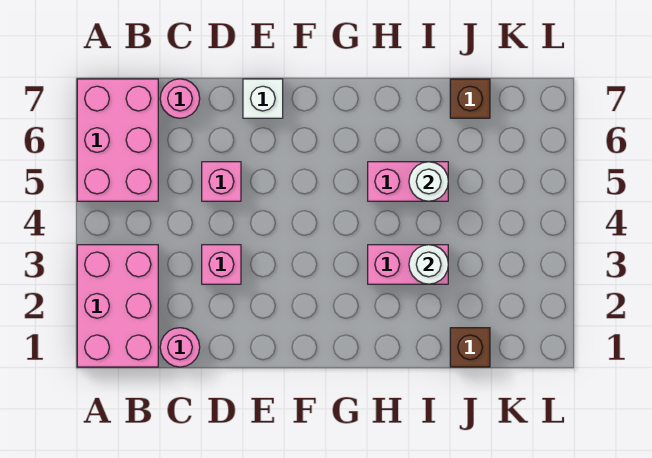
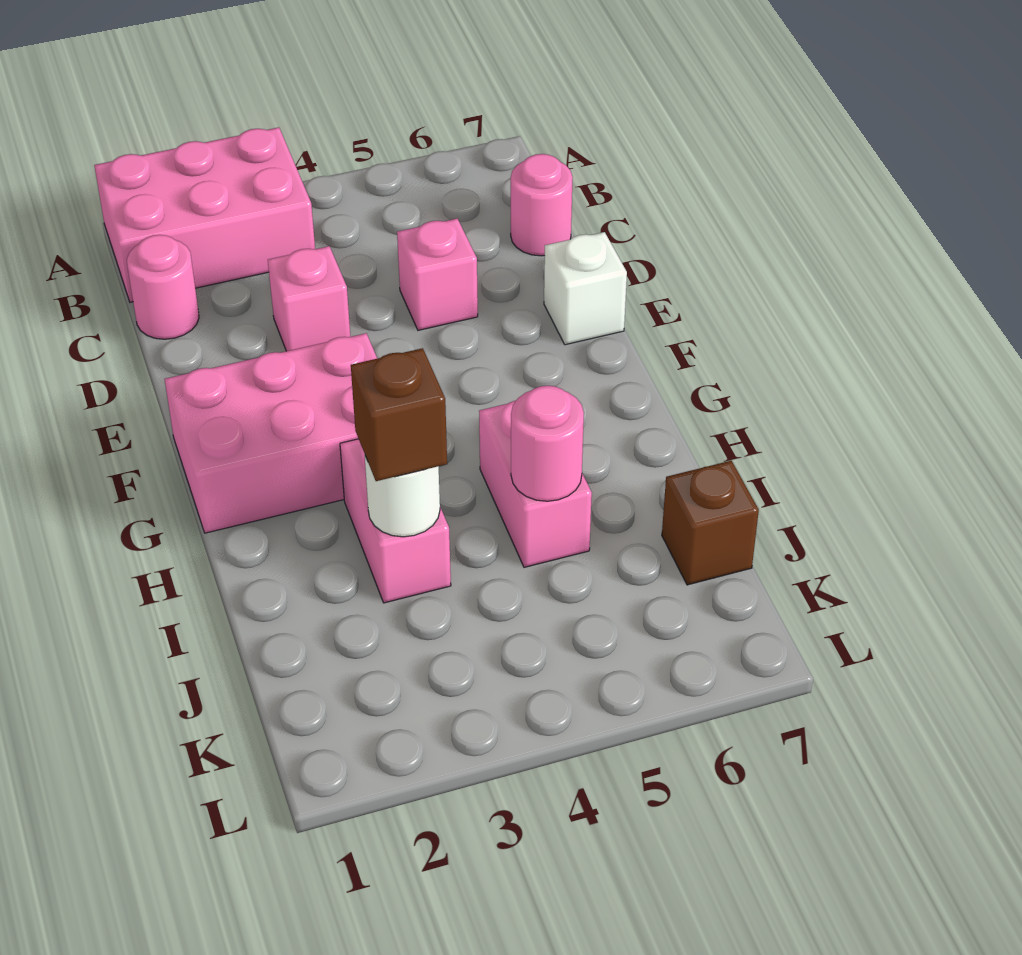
pink brick A5:B7 level 1 -> pink brick F1:G3 level 1
white round brick I5 level 2 -> pink round brick I5 level 2
brown brick J1 level 1 -> brown brick I3 level 3

